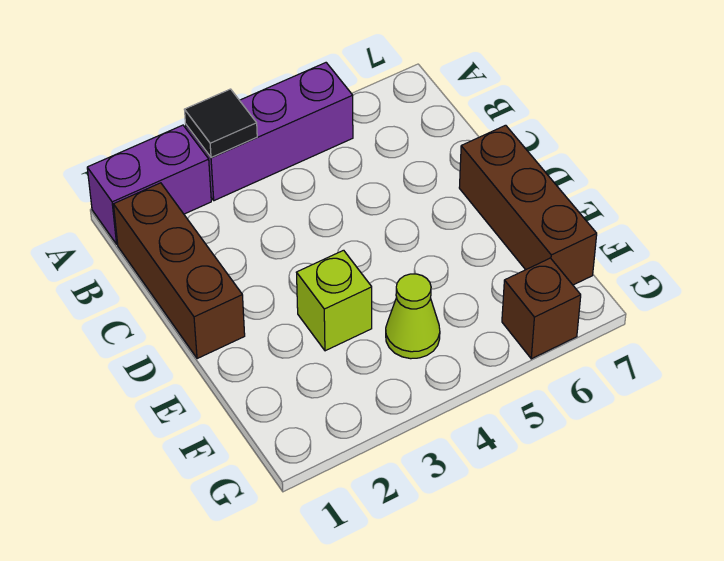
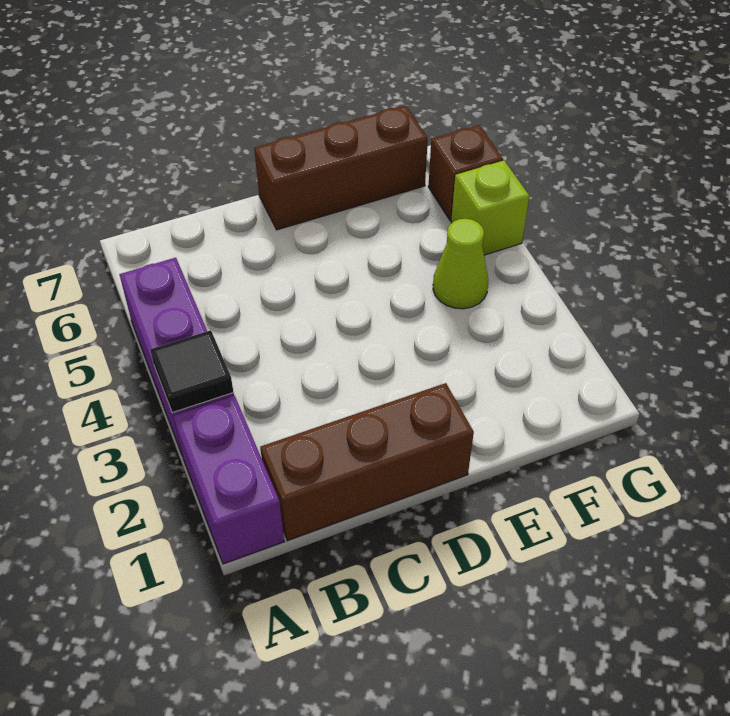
lime brick E3 level 1 -> lime brick G5 level 1

